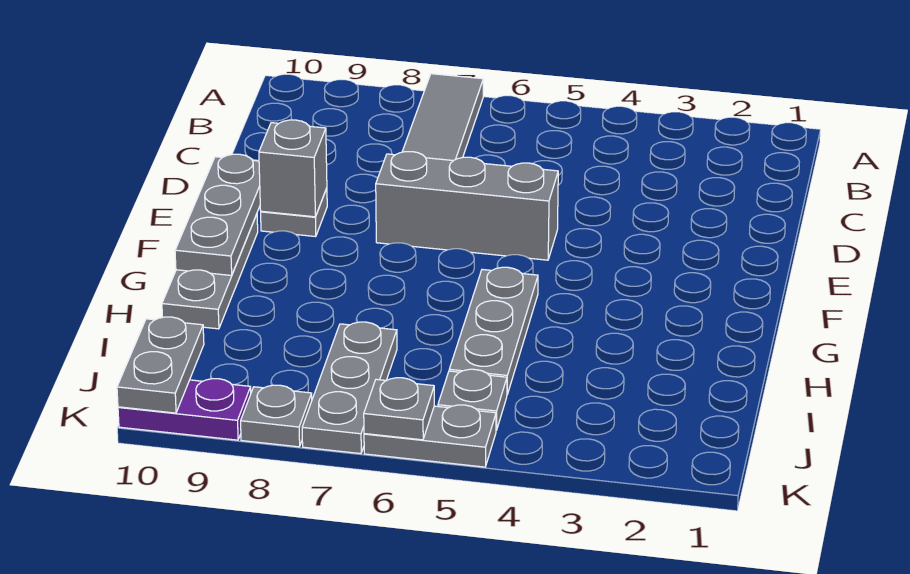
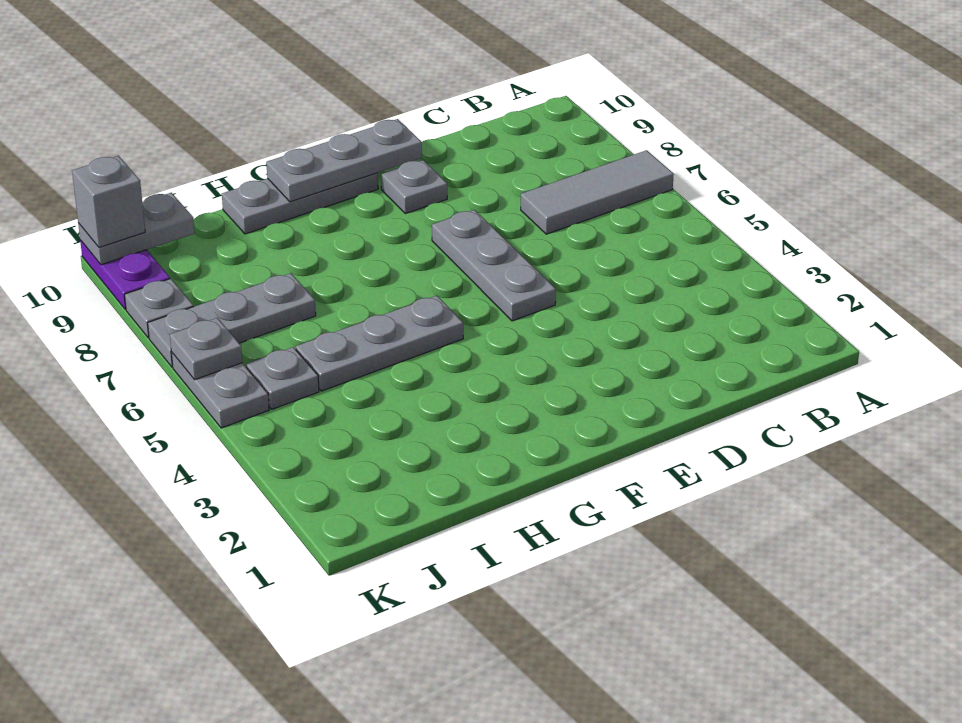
grey brick E5:E7 level 1 -> grey plate E5:E7 level 1
grey brick E9 level 2 -> grey brick K10 level 3

